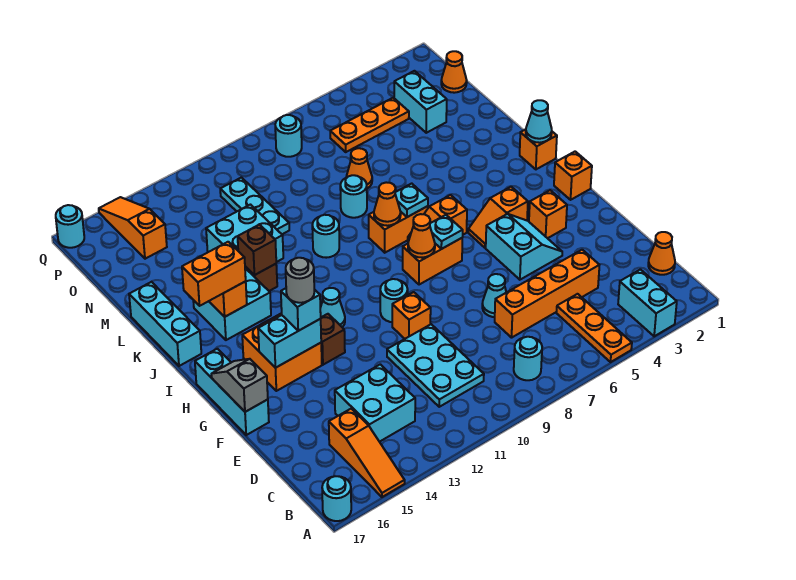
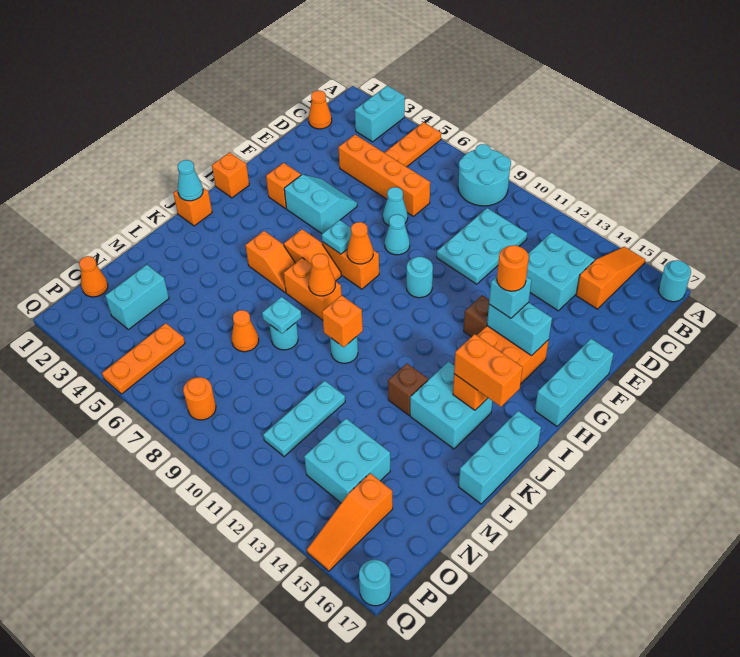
cyan round brick B8 level 1 -> cyan round brick A8:B9 level 1
cyan slope F4:G5 level 1 top 5 -> cyan slope F4:G5 level 1 top G
orange brick F10 level 1 -> orange brick K10 level 2
grey slope F17:G17 level 2 top F -> none
grey round brick G14 level 4 -> orange round brick G14 level 4
orange slope H4:H5 level 1 top 4 -> orange slope J5:J6 level 1 top 5
cyan cone H12 level 1 -> cyan cone F8 level 1
cyan plate J7 level 2 -> cyan plate L8 level 2
brown brick K13 level 2 -> none
cyan brick L12:M13 level 1 -> cyan brick N13:O14 level 1
orange plate O4:O6 level 1 -> orange plate O5:Q5 level 1
cyan round brick P8 level 1 -> orange round brick P8 level 1

